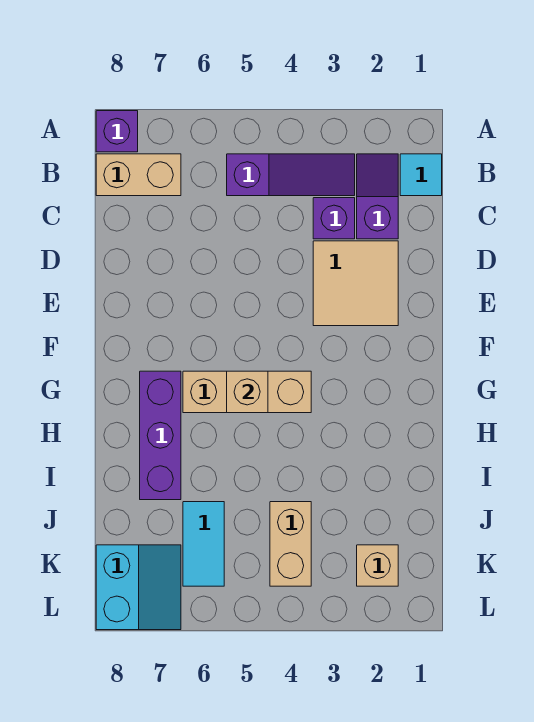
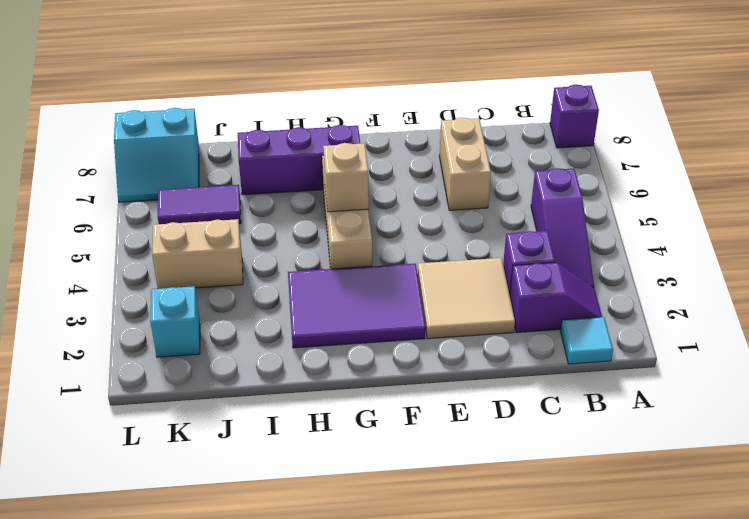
tan brick B7:B8 level 1 -> tan brick D6:D7 level 1
none -> purple tile F2:H3 level 1
cyan tile J6:K6 level 1 -> purple tile J6:K6 level 1
tan brick K2 level 1 -> cyan brick K2 level 1

